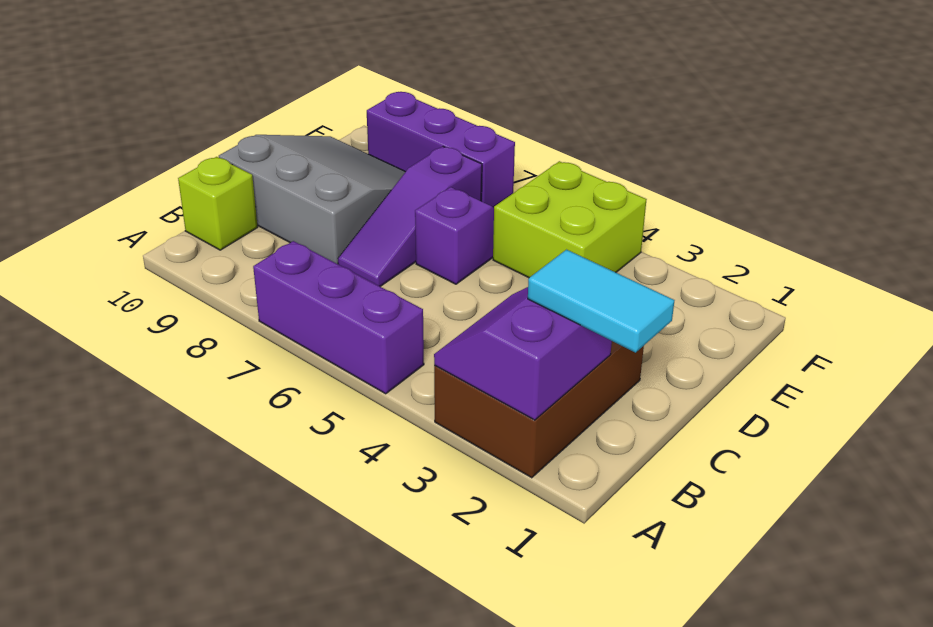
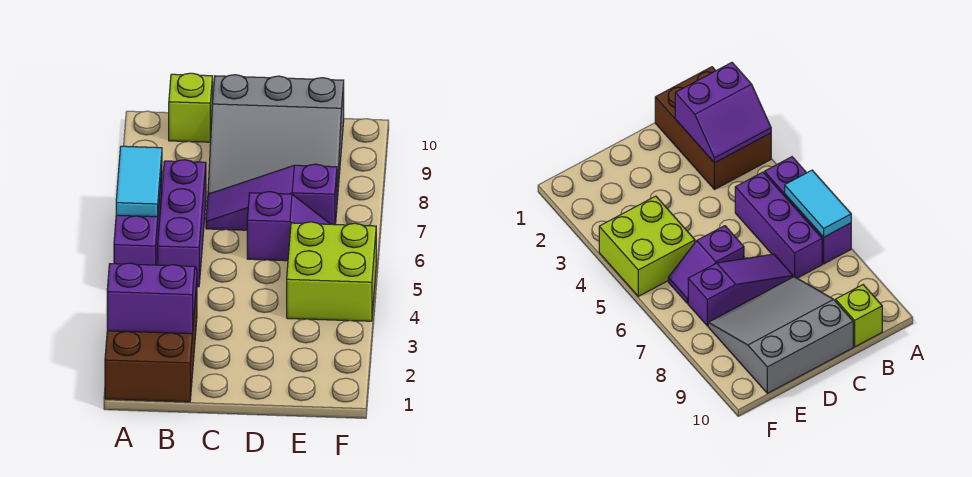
brown brick A2:C3 level 1 -> brown brick A1:B3 level 1
cyan tile B1:B2 level 3 -> cyan tile A6:A7 level 2
grey slope C8:E10 level 1 top C -> grey slope C8:E10 level 1 top 10
purple brick F7:F9 level 1 -> purple brick B5:B7 level 1

